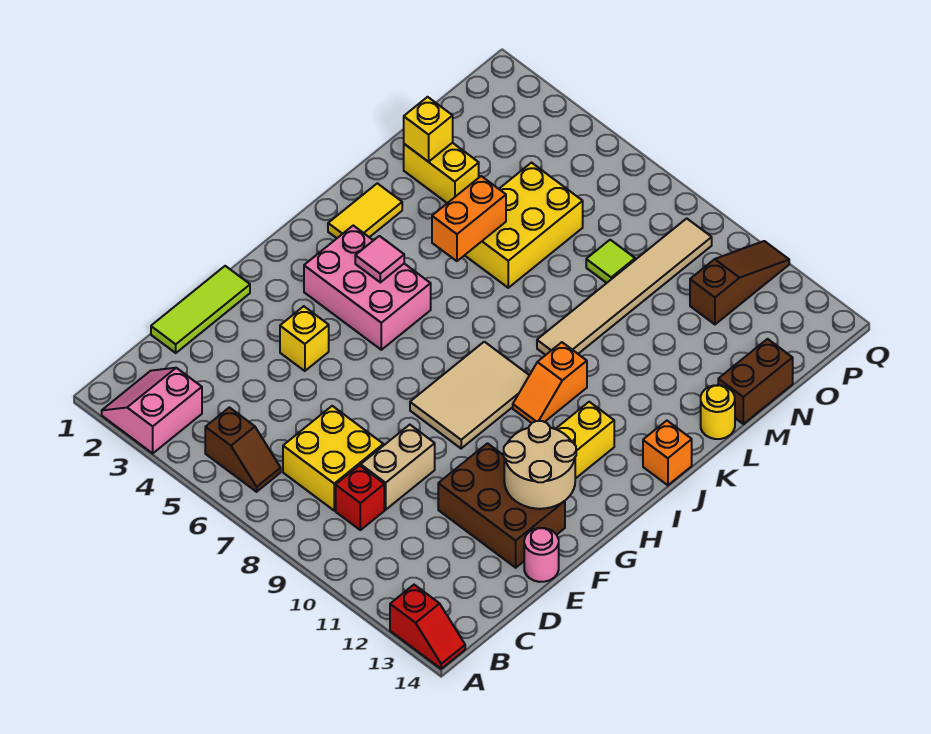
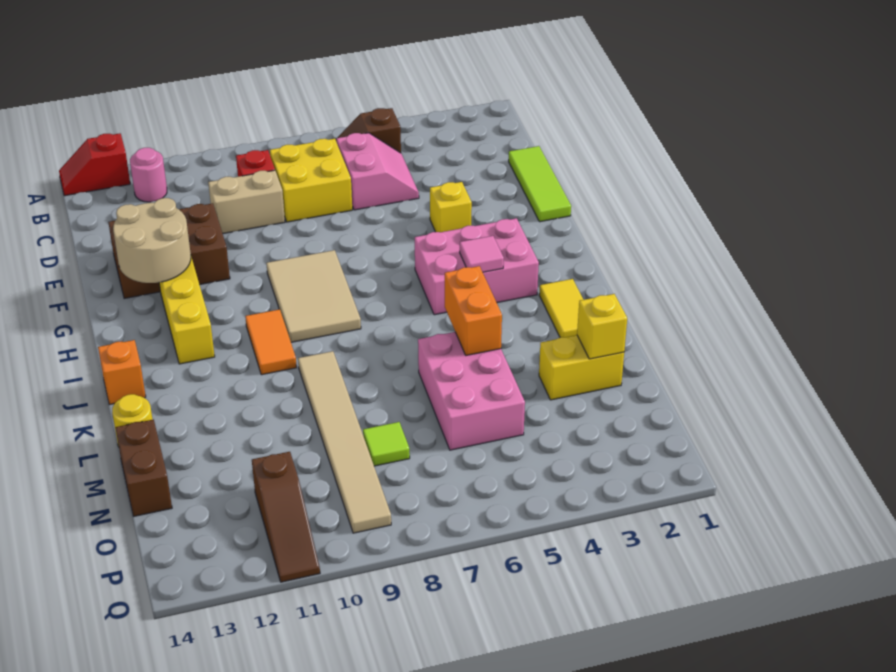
pink slope A2:B3 level 1 top 3 -> pink slope C5:D6 level 1 top 6
tan brick D9:E9 level 1 -> tan brick D9:D10 level 1
pink round brick E14 level 1 -> pink round brick B12 level 1
orange slope I10:J10 level 1 top J -> orange tile I10:J10 level 1
yellow brick L5:N6 level 1 -> pink brick L5:N6 level 1

